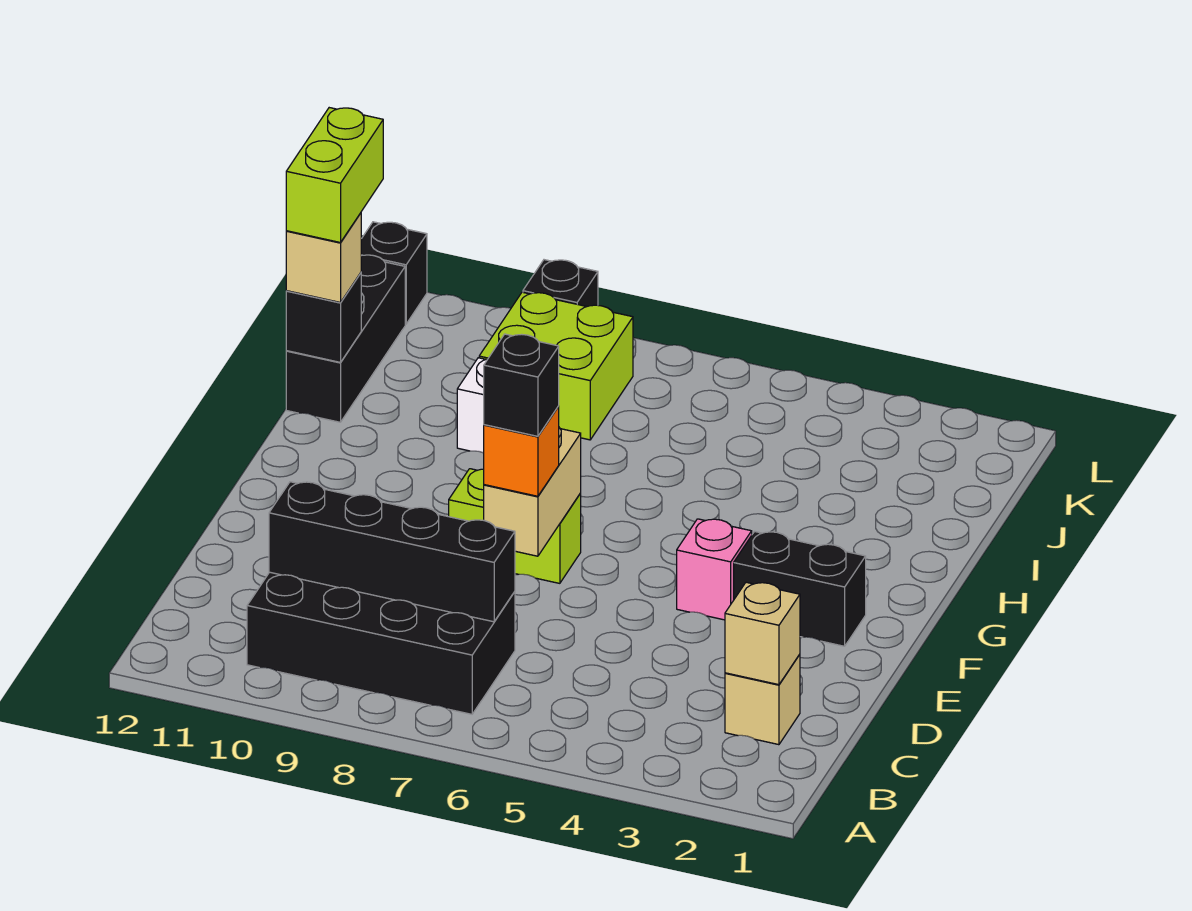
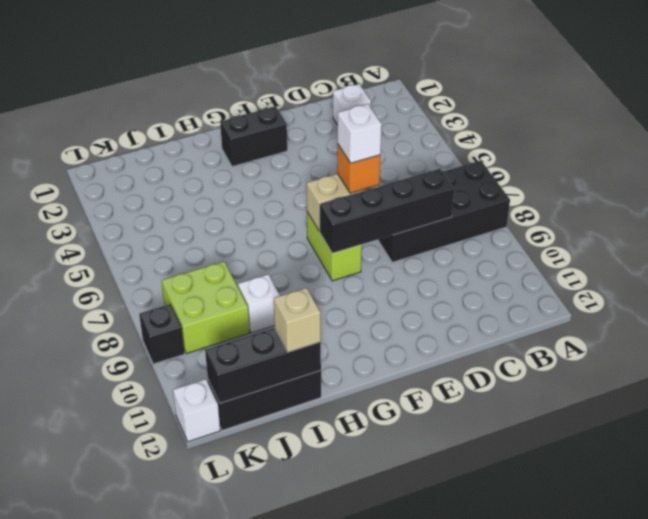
black brick B7:C10 level 1 -> black brick A7:D8 level 1
tan brick C2 level 1 -> white brick C2 level 1
tan brick C2 level 2 -> none
black brick C7:C10 level 2 -> black brick C8:F8 level 2
black brick E7 level 4 -> white brick E7 level 4
black brick F2:F3 level 1 -> black brick F2:G2 level 1
pink brick F4 level 1 -> none
black brick I12 level 2 -> black brick I12:K12 level 2
lime brick I12:J12 level 4 -> none
black brick L12 level 1 -> white brick L12 level 1

